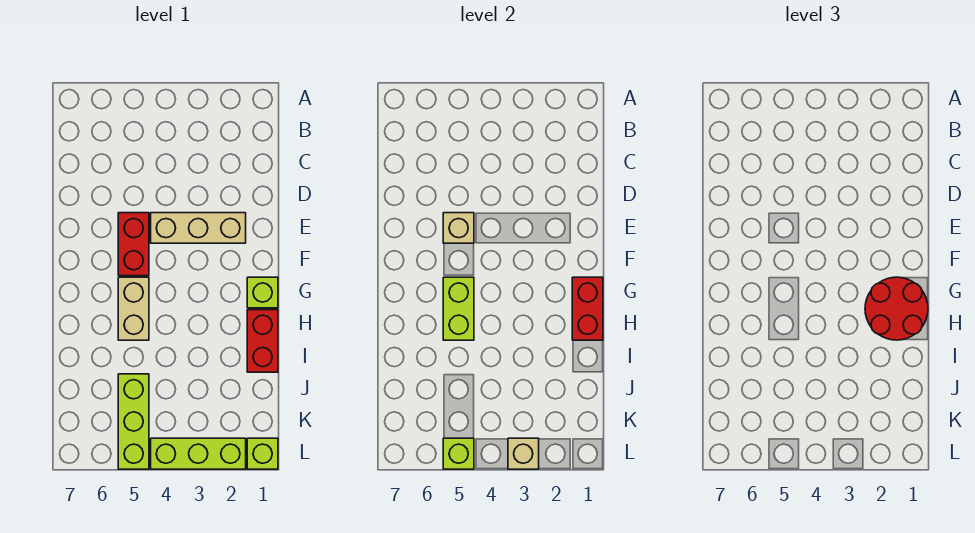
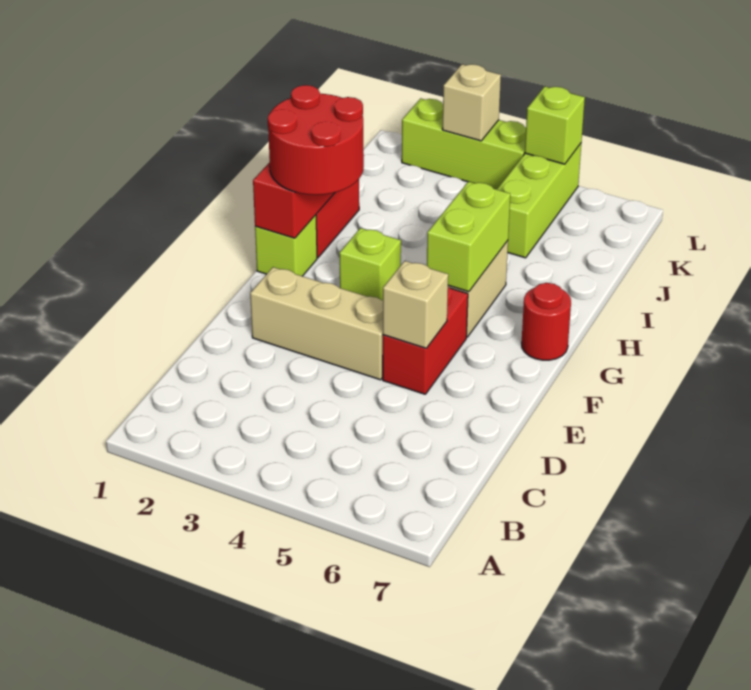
none -> red round brick G7 level 1
lime brick L1 level 1 -> lime brick G3 level 1

